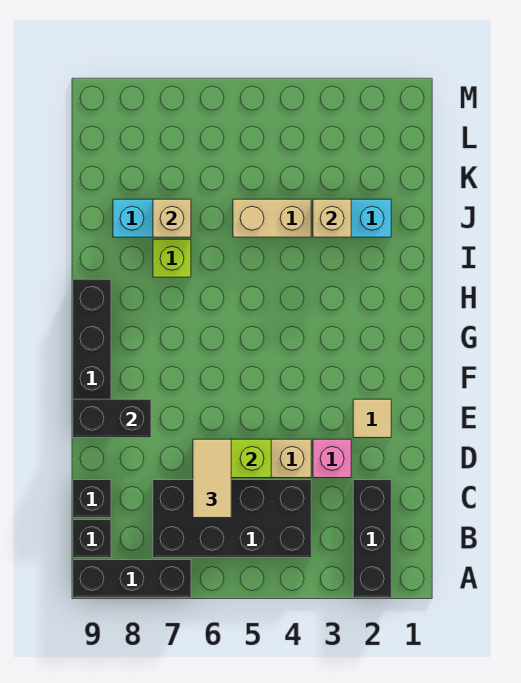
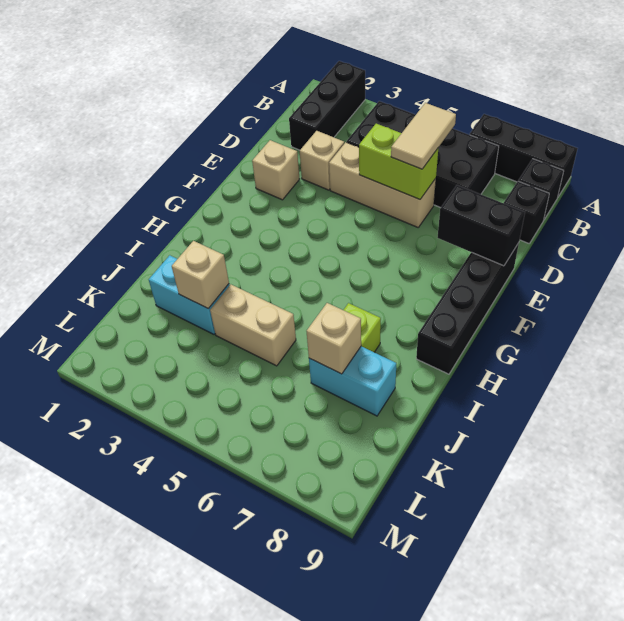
pink brick D3 level 1 -> tan brick D3 level 1
tan tile E2 level 1 -> tan brick E2 level 1

